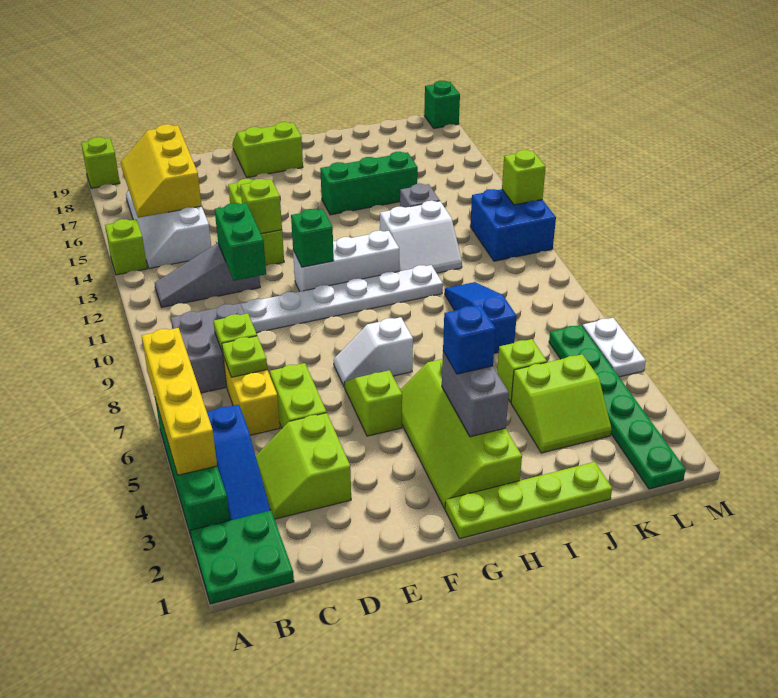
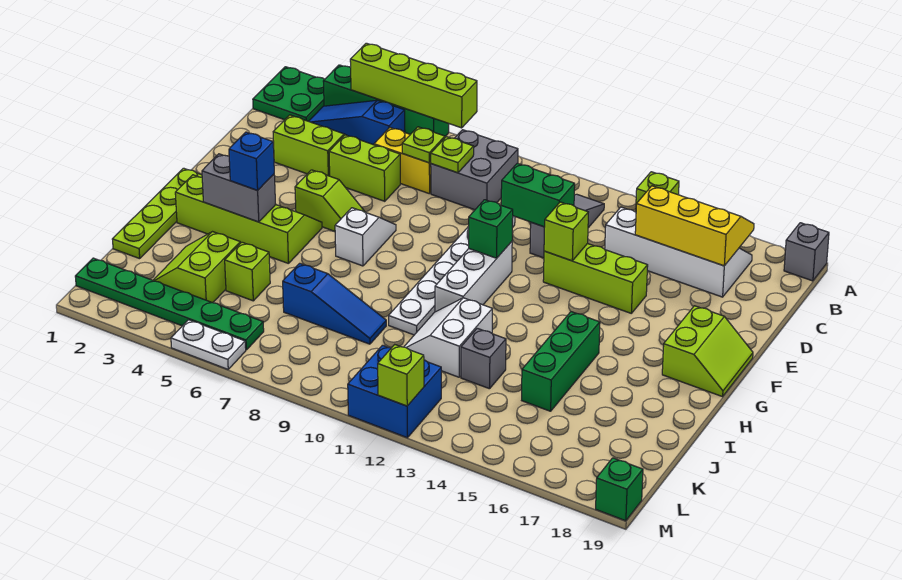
yellow brick A4:A7 level 2 -> lime brick A4:A7 level 2
lime brick A19 level 1 -> grey brick A19 level 1

